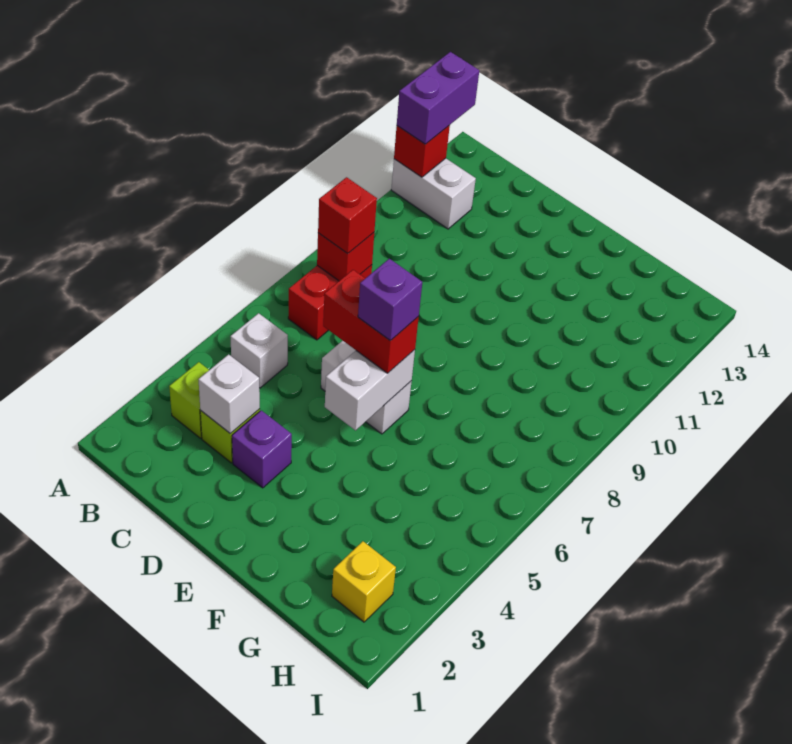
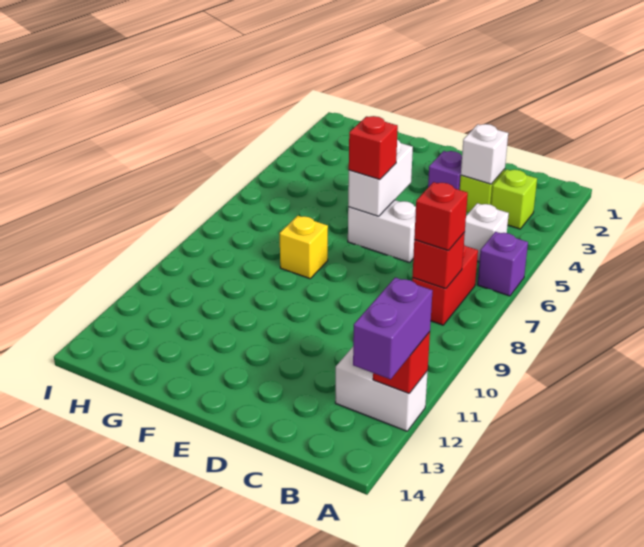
red brick D6:E6 level 3 -> red brick E6 level 3
purple brick E6 level 4 -> purple brick A6 level 1
yellow brick H2 level 1 -> yellow brick F8 level 1

